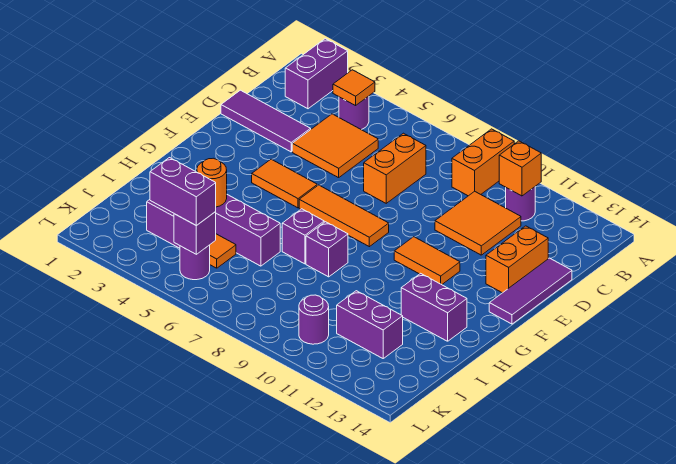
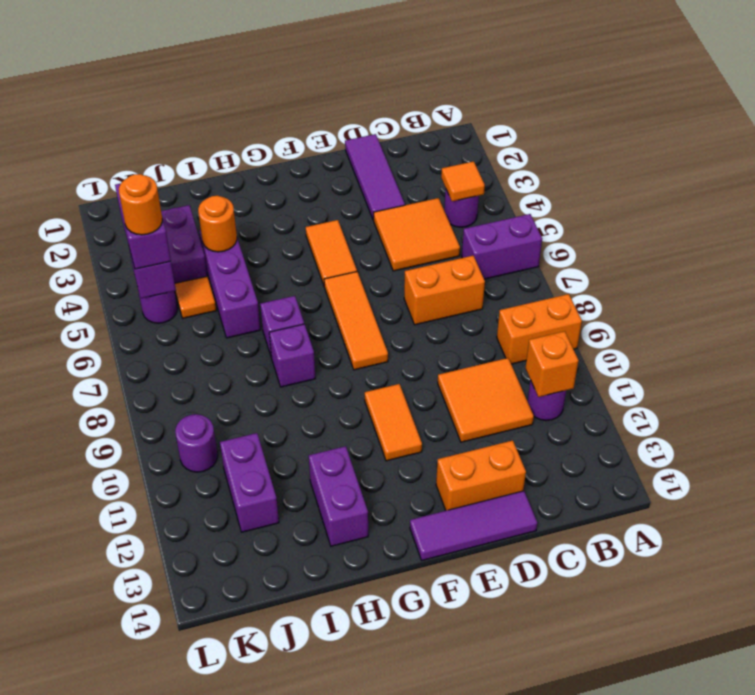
purple brick A2:B2 level 1 -> purple brick A6:B6 level 1
none -> orange round brick K5 level 4

